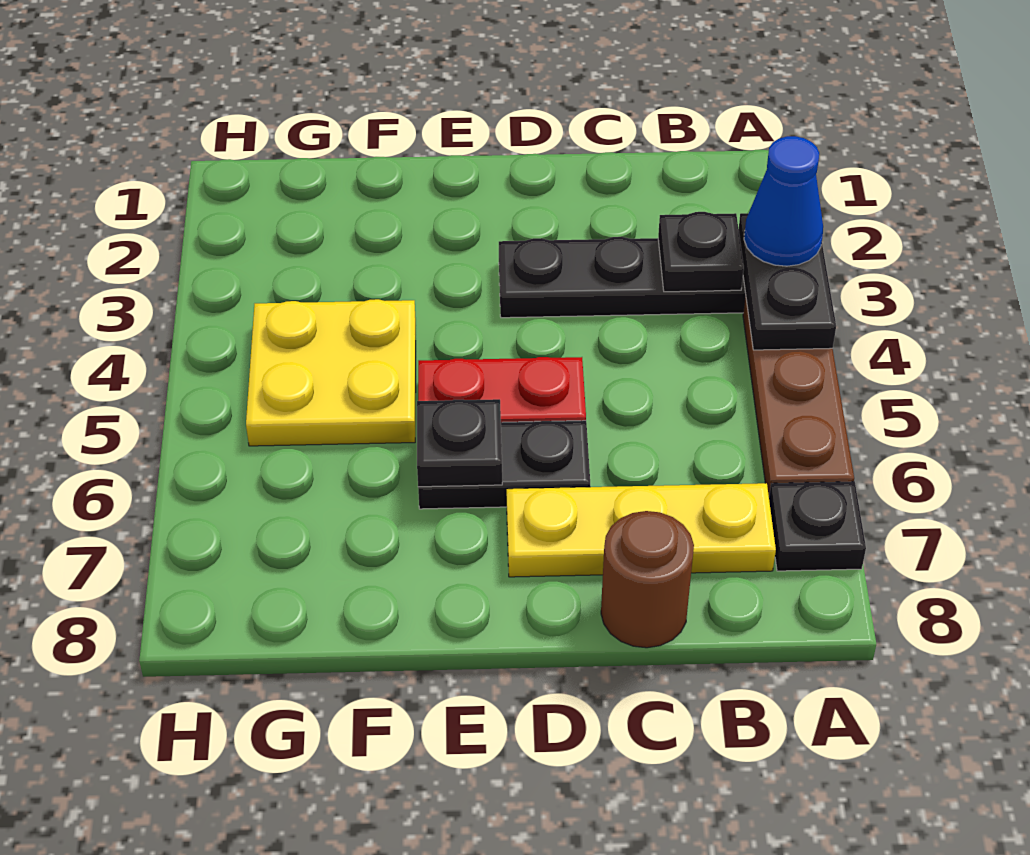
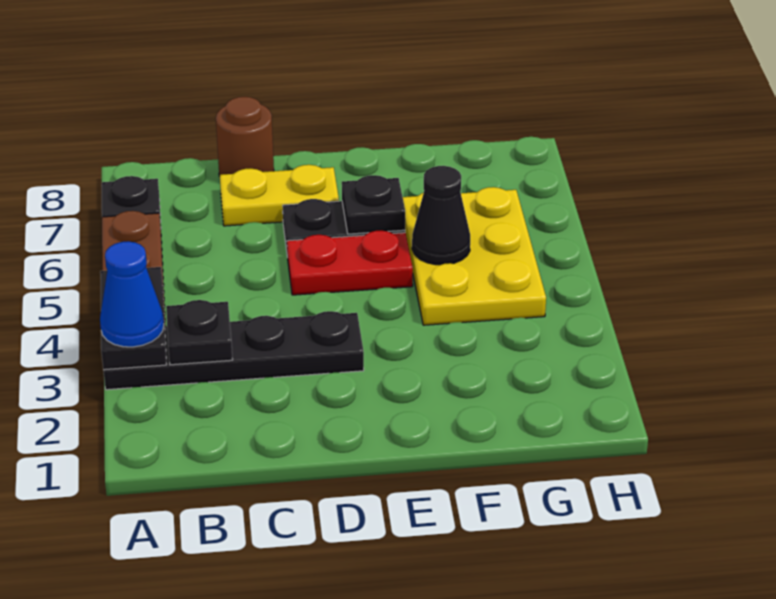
yellow plate B7:D7 level 1 -> yellow plate C7:D7 level 1
yellow plate F4:G5 level 1 -> yellow plate F4:G6 level 1
none -> black cone F5 level 2

